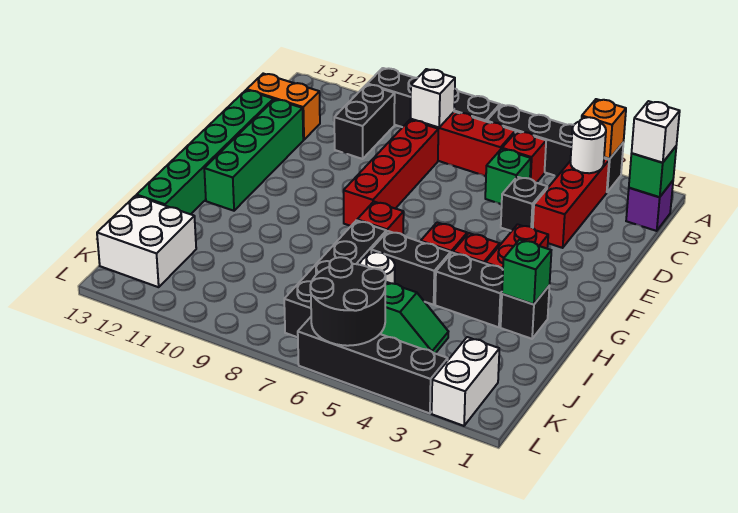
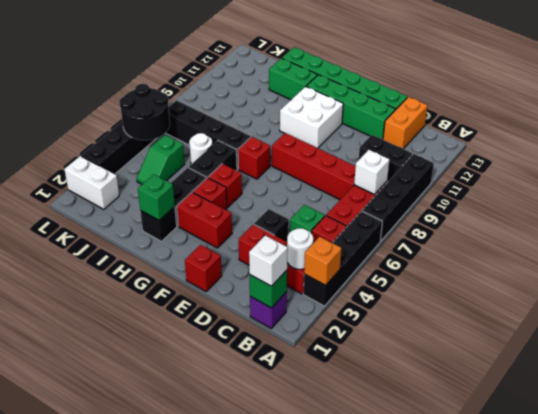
none -> red brick E1 level 1
none -> green brick H12:I12 level 1
white brick J12:K13 level 1 -> white brick F10:G11 level 1

